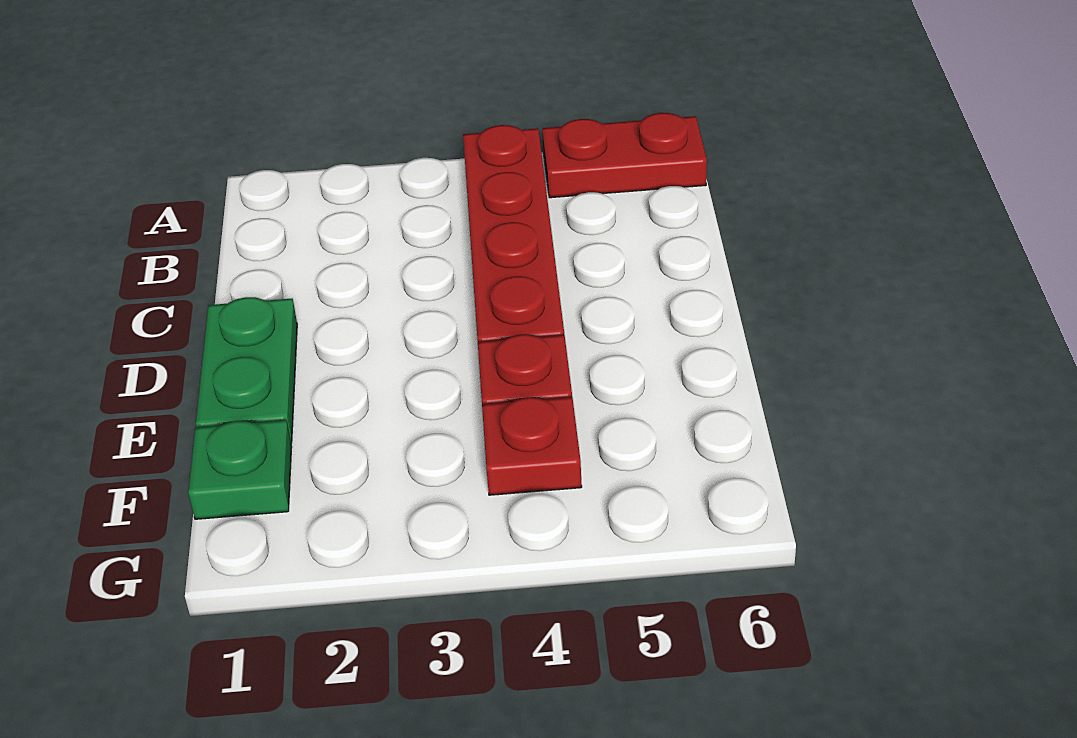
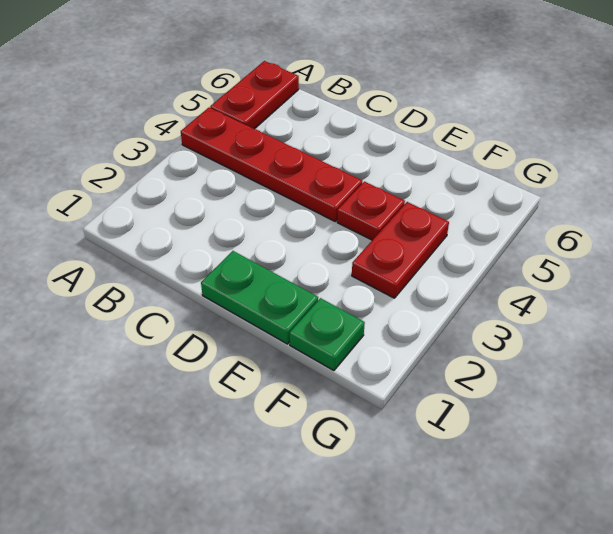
red plate F4 level 1 -> red plate F3:F4 level 1

